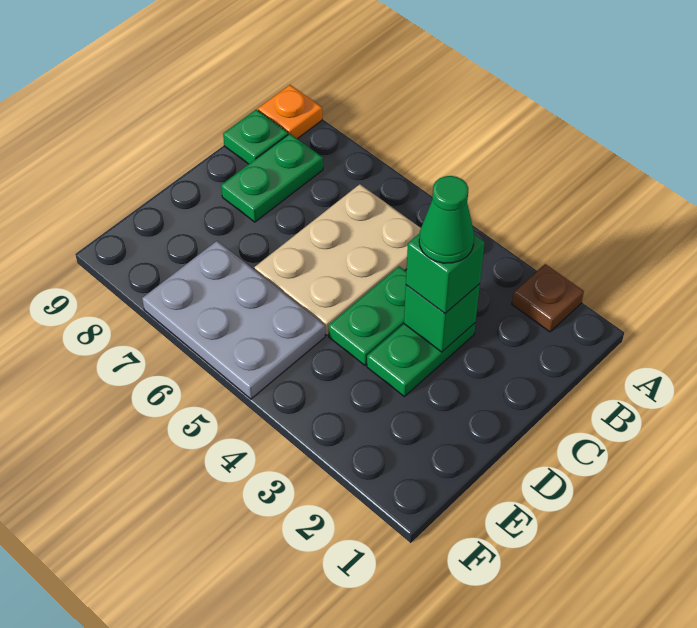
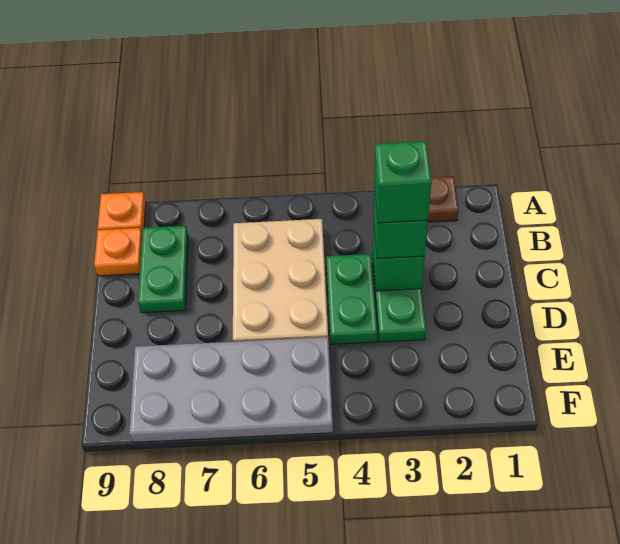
green plate B9 level 1 -> orange plate B9 level 1
green cone C3 level 4 -> green brick C3 level 4
grey plate E5:F7 level 1 -> grey plate E5:F8 level 1

